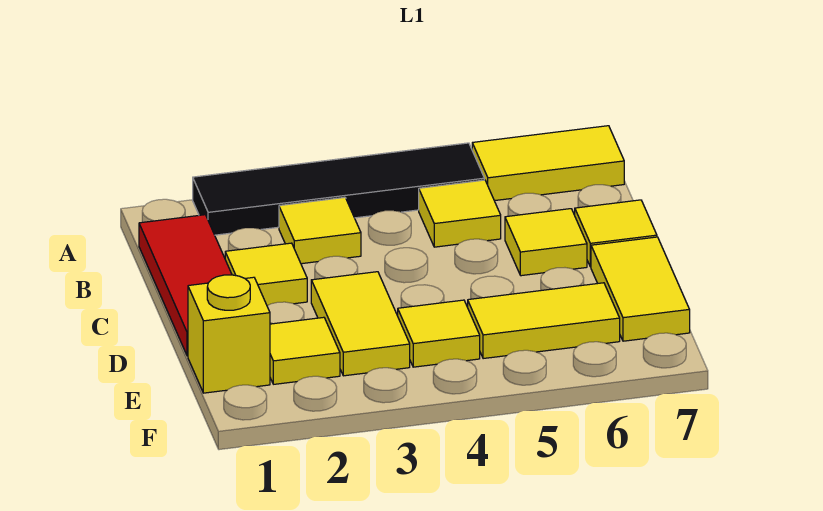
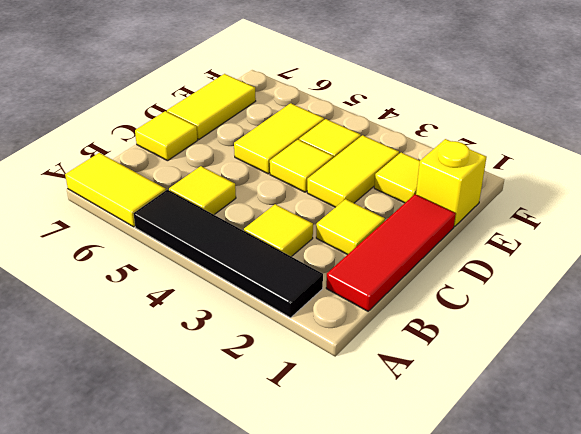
yellow tile C6 level 1 -> yellow tile D4 level 1
yellow tile E5:E6 level 1 -> yellow tile D5:E5 level 1

